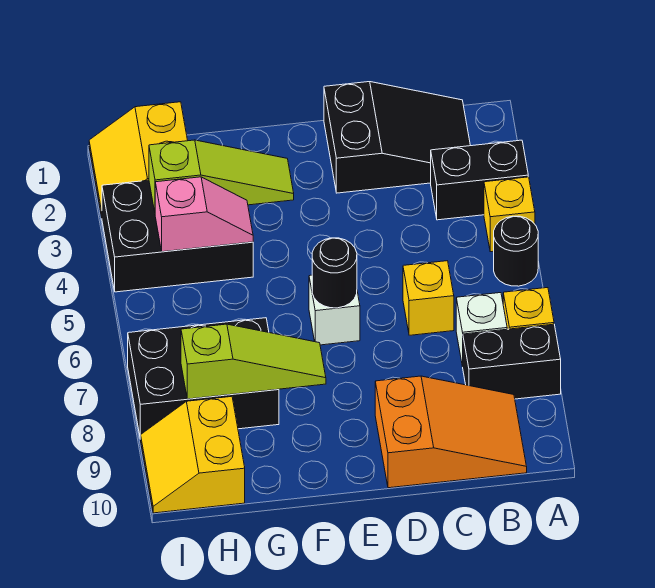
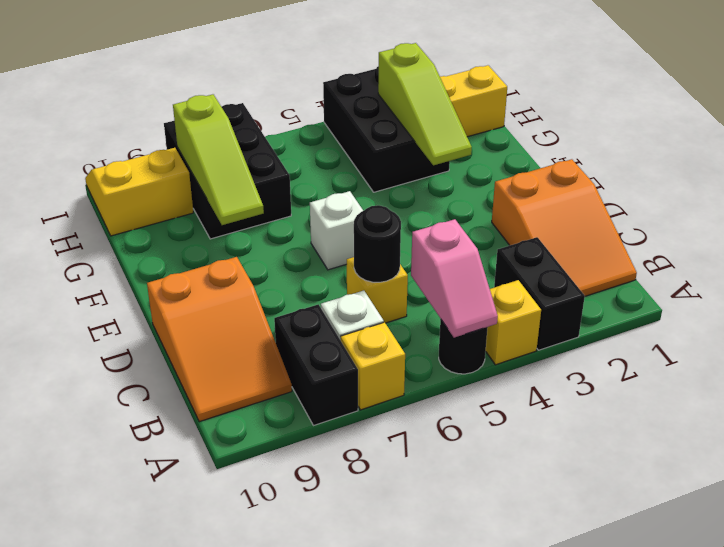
black slope B1:D2 level 1 top D -> orange slope B1:D2 level 1 top D
black round brick E6 level 2 -> black round brick C6 level 2
pink slope G4:H4 level 2 top H -> pink slope A5:B5 level 2 top B

